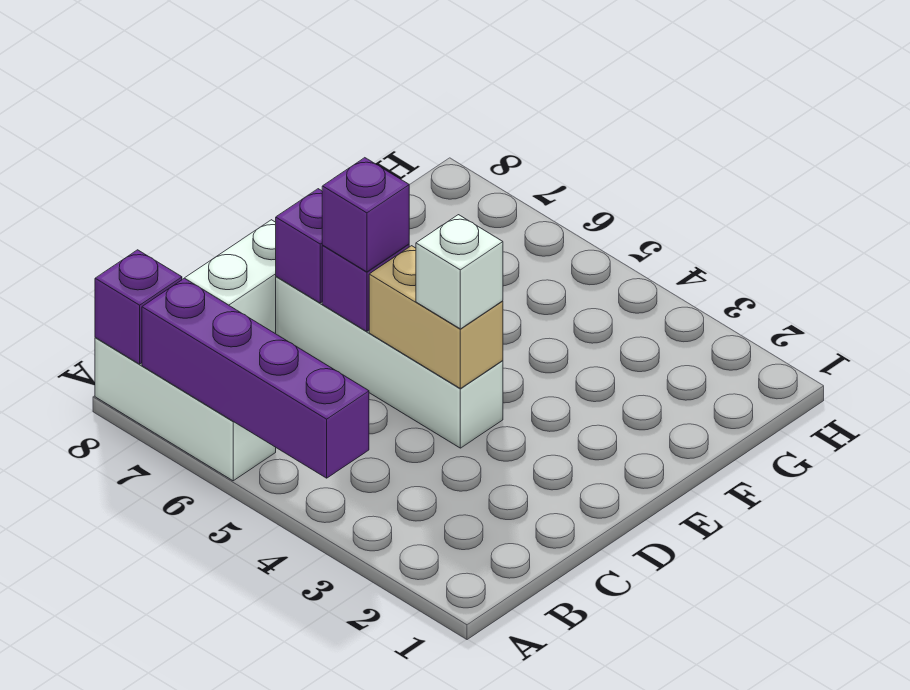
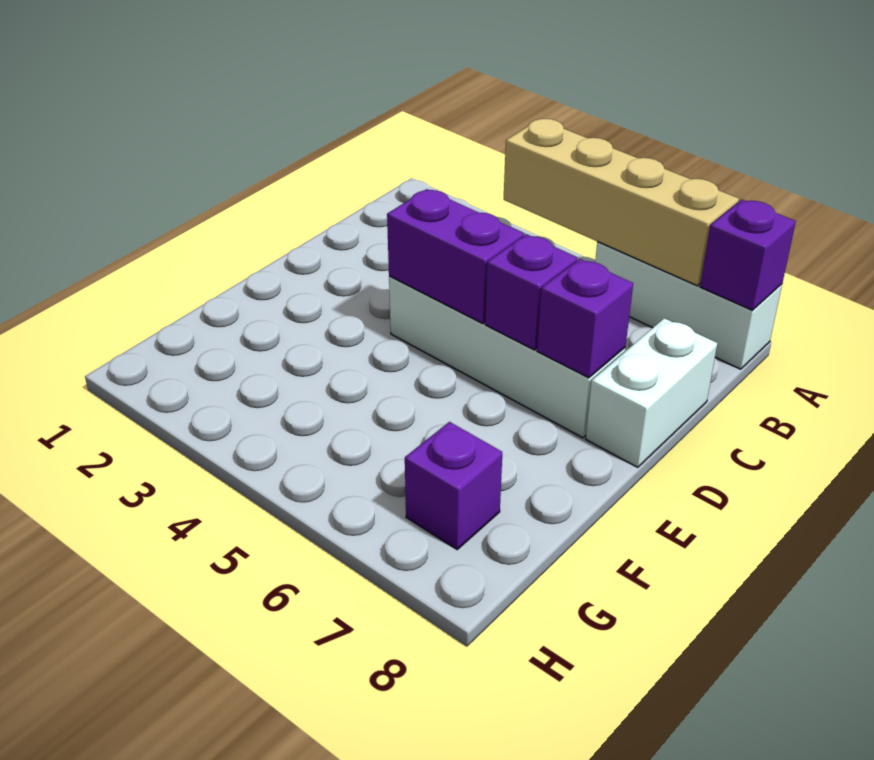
purple brick A4:A7 level 2 -> tan brick A4:A7 level 2
tan brick D4:D5 level 2 -> purple brick D4:D5 level 2
white brick D4 level 3 -> none
purple brick D6 level 3 -> purple brick G7 level 1

